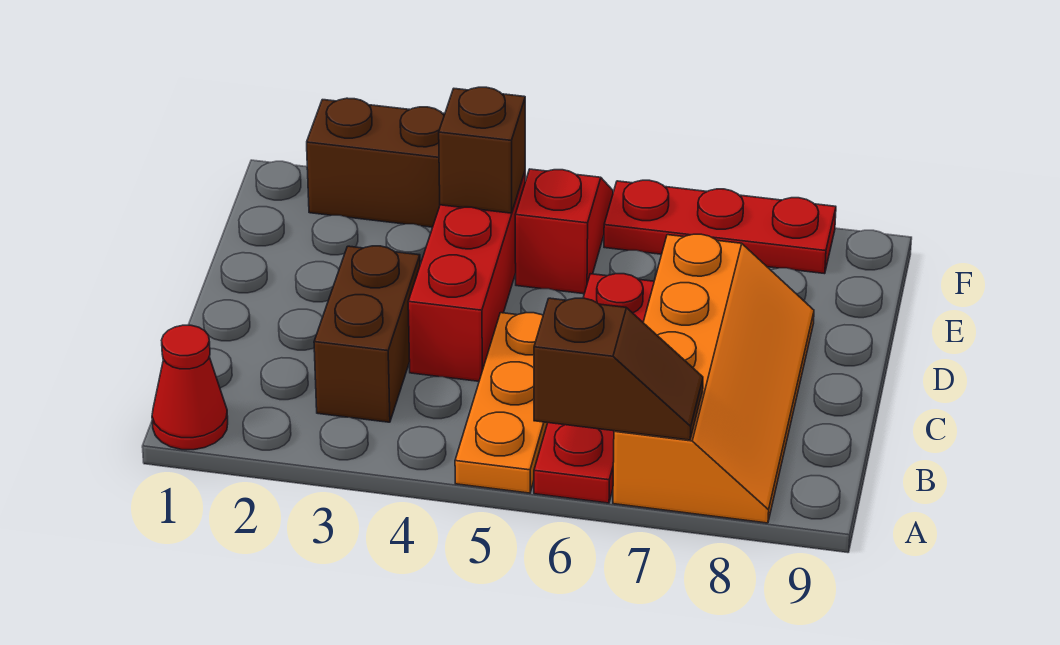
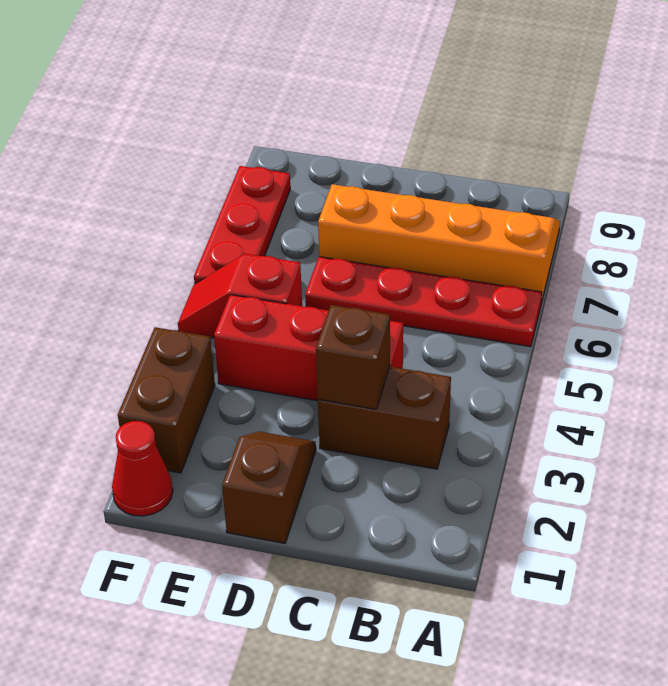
red cone A1 level 1 -> red cone F1 level 1
orange plate A5:C5 level 1 -> none
brown slope A6:A7 level 2 top 6 -> brown slope D1:D2 level 1 top 1
brown brick E4 level 2 -> brown brick C3 level 2

